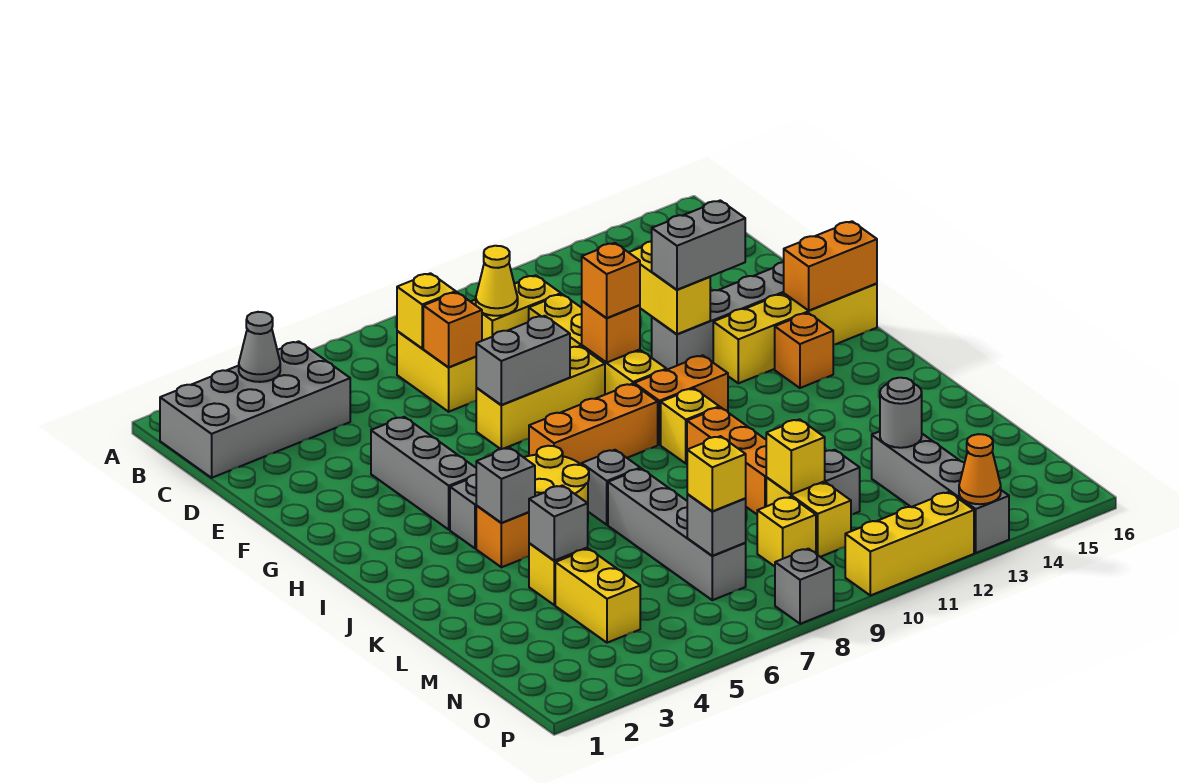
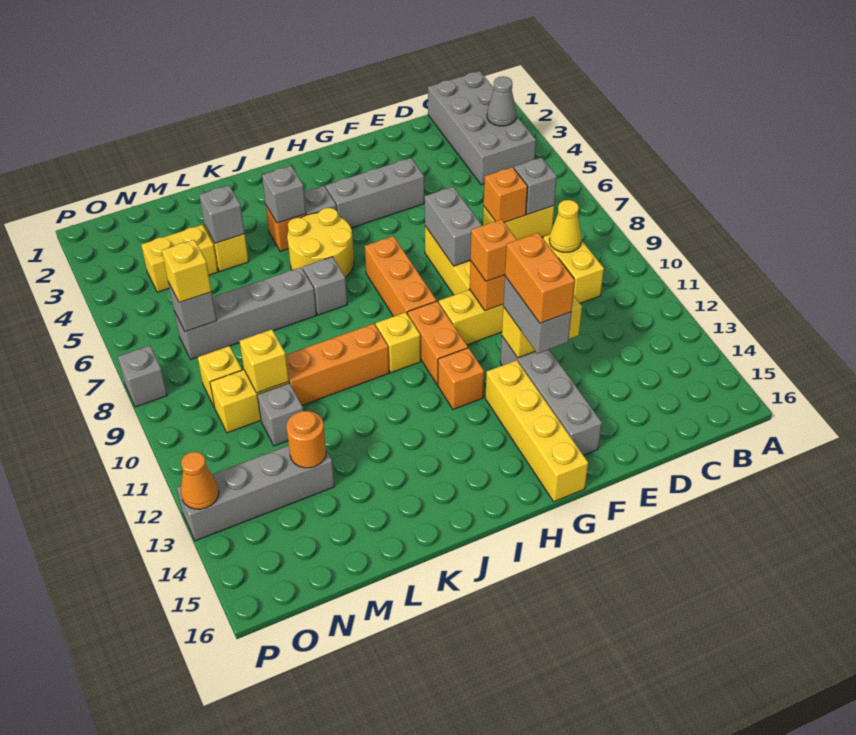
yellow brick C7 level 2 -> grey brick C7 level 2
orange brick G15:G16 level 2 -> orange brick F12:F13 level 4
orange brick H14 level 1 -> orange brick H12 level 1
grey round brick M13 level 2 -> orange round brick M13 level 2
yellow brick P10:P12 level 1 -> none

